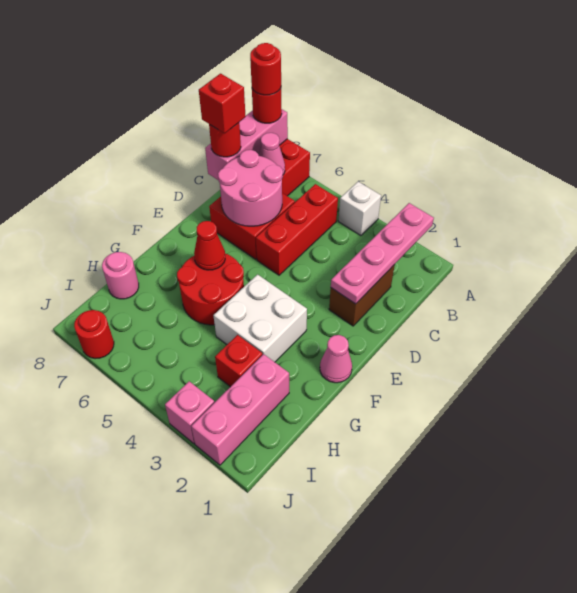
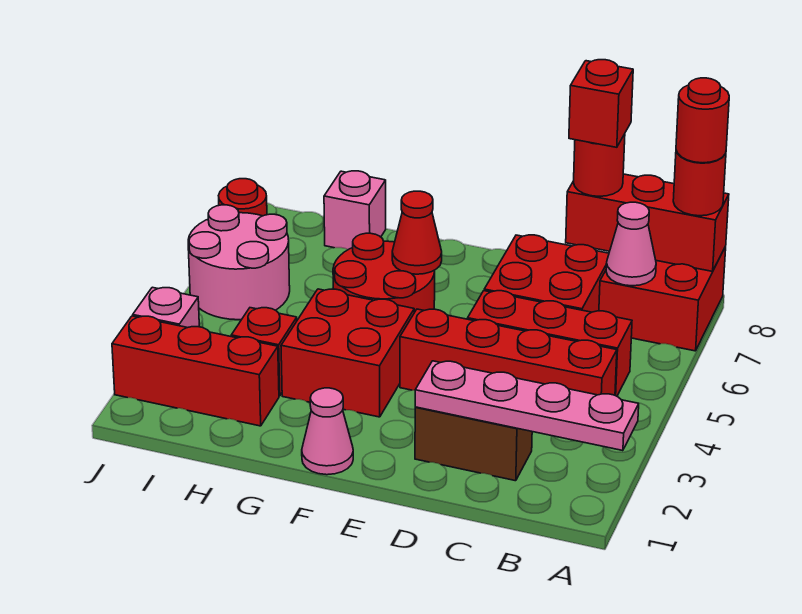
white brick A4 level 1 -> none
pink brick A8:C8 level 2 -> red brick A8:C8 level 2
none -> red brick B4:E4 level 1
pink round brick C6:D7 level 2 -> pink round brick I5:J6 level 1
white brick F3:G4 level 1 -> red brick F3:G4 level 1
pink brick H2:J2 level 1 -> red brick H2:J2 level 1
pink round brick H8 level 1 -> pink brick H8 level 1

